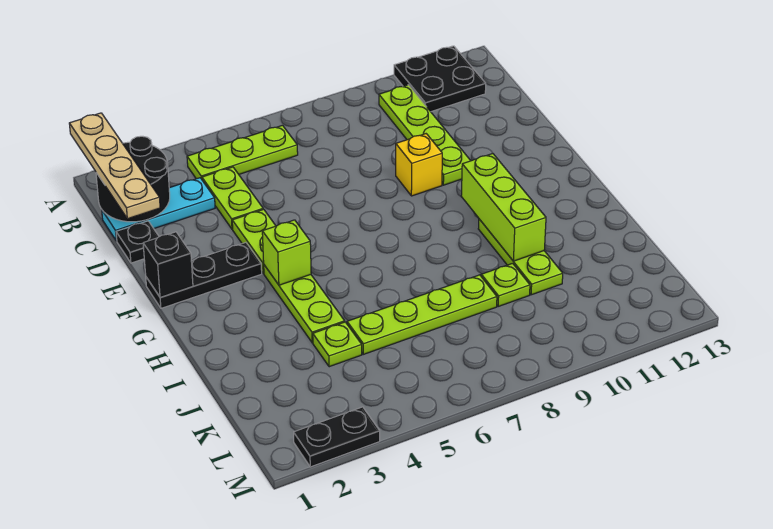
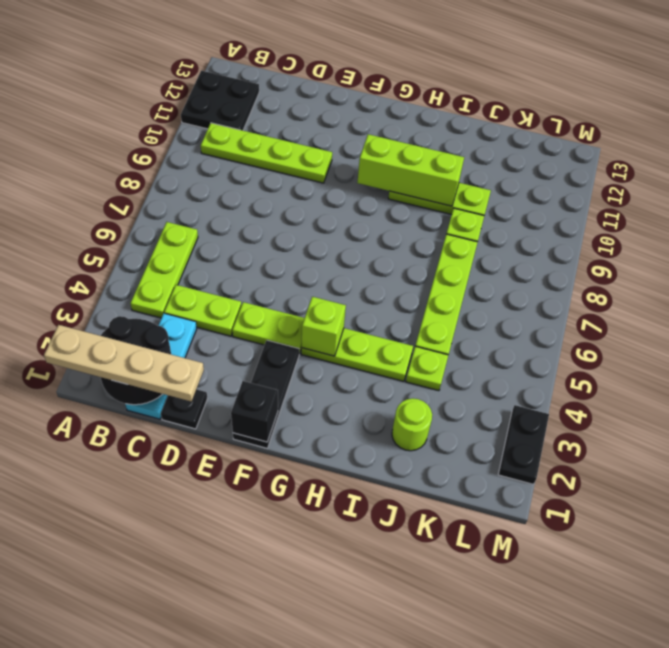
yellow brick E9 level 1 -> none
none -> lime round brick J2 level 1

